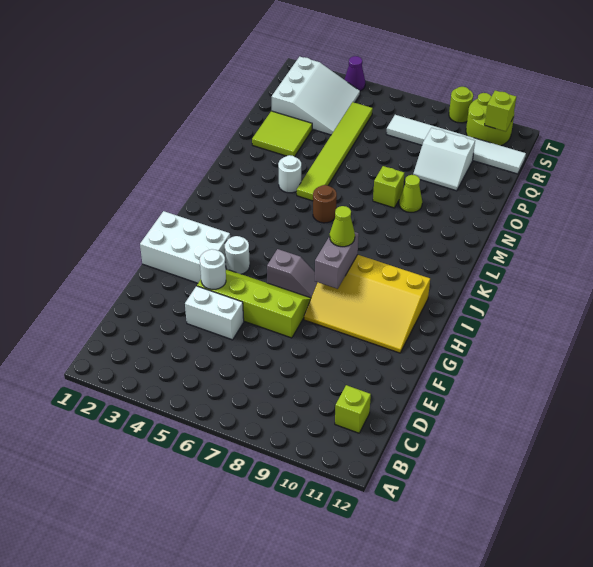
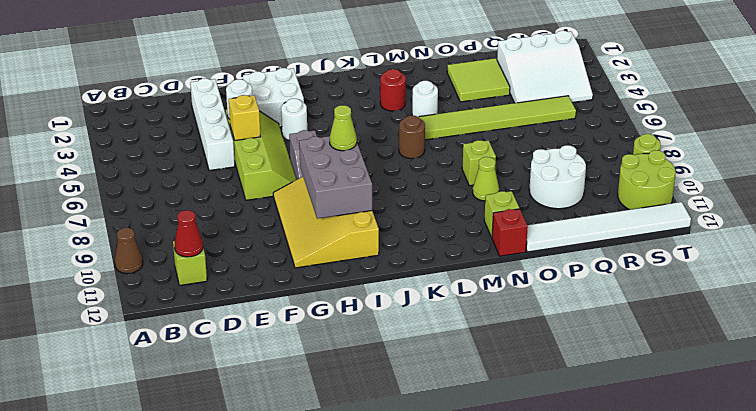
none -> brown cone A10 level 1
none -> red cone C11 level 2
white brick E4:E5 level 1 -> white brick E2:E5 level 1
none -> yellow brick F5 level 2
white brick G1:H3 level 1 -> white brick G2:H3 level 1
grey brick H8:I8 level 2 -> grey brick H8:I10 level 2
none -> red round brick L3 level 1
none -> red brick N12 level 1
white slope P9:Q10 level 1 top Q -> white round brick P9:Q10 level 1
white tile R7:R12 level 1 -> white tile O12:T12 level 1
lime brick S11 level 2 -> lime brick N11 level 1
purple cone T4 level 1 -> none

